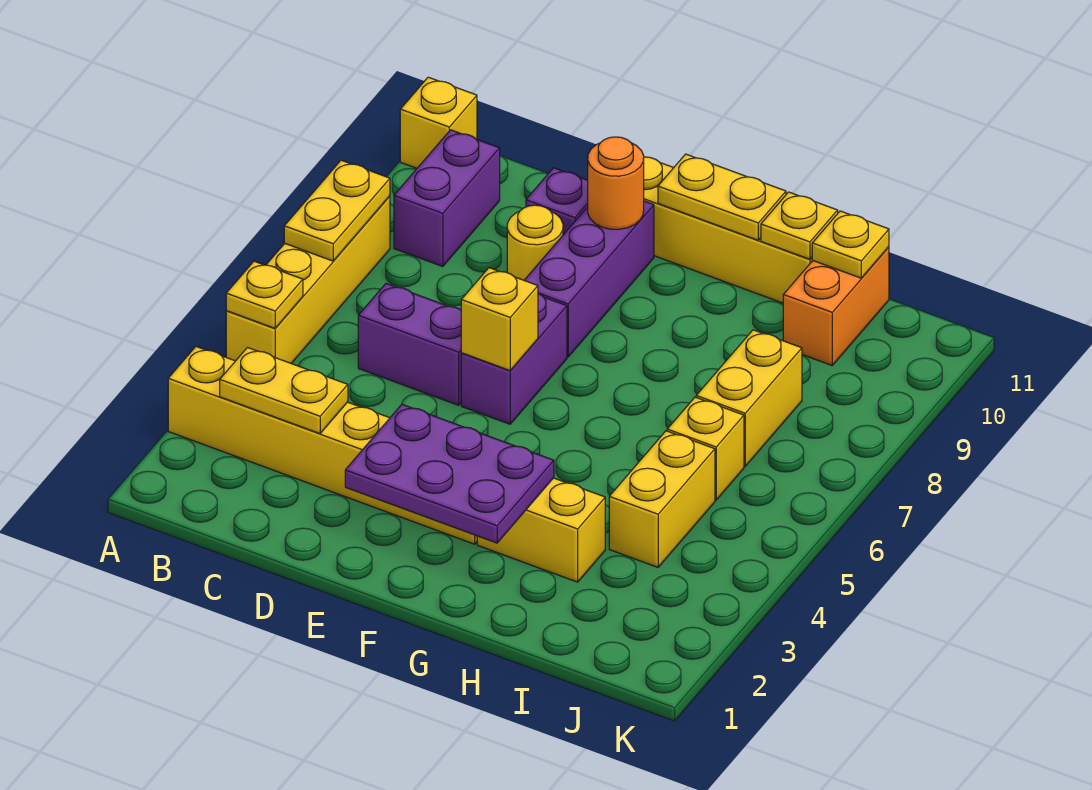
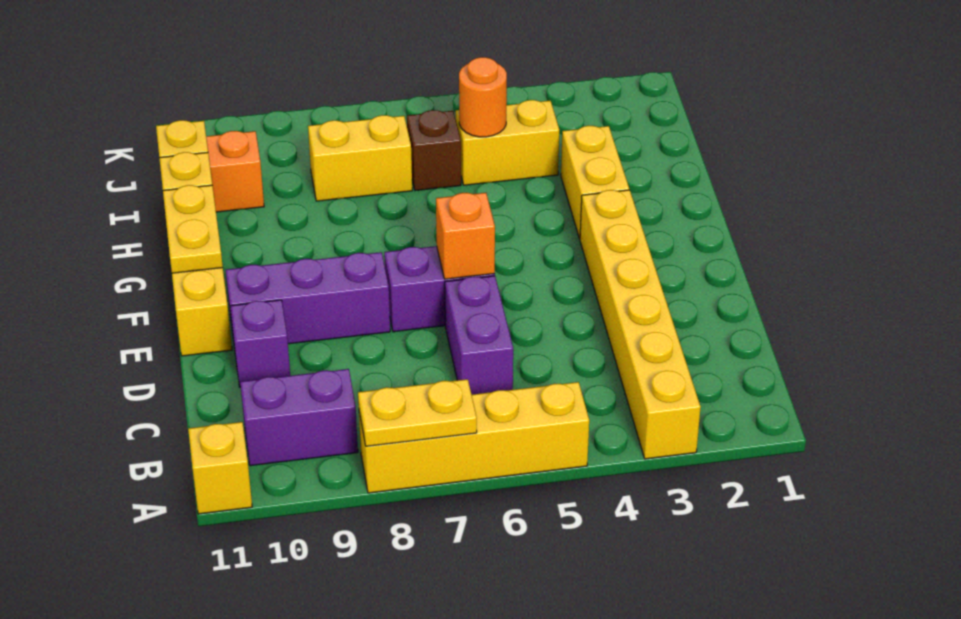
yellow plate A5 level 2 -> none
yellow plate B3:C3 level 2 -> none
yellow round brick D9 level 1 -> none
purple plate E2:G3 level 2 -> none
yellow brick E6 level 2 -> orange brick E6 level 2
orange round brick E10 level 2 -> orange round brick I5 level 2
yellow brick I6 level 1 -> brown brick I6 level 1

